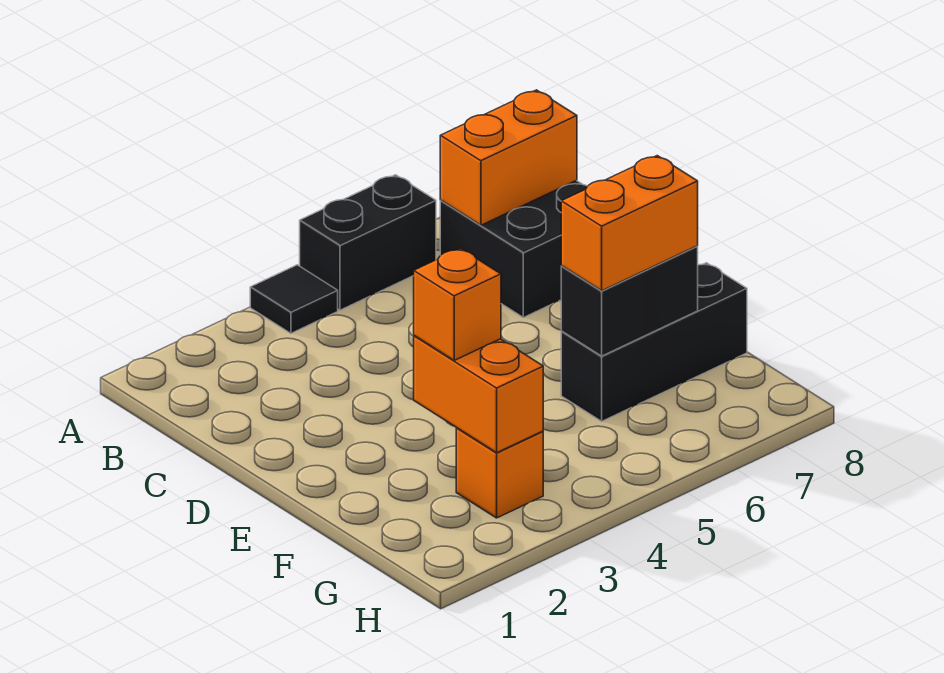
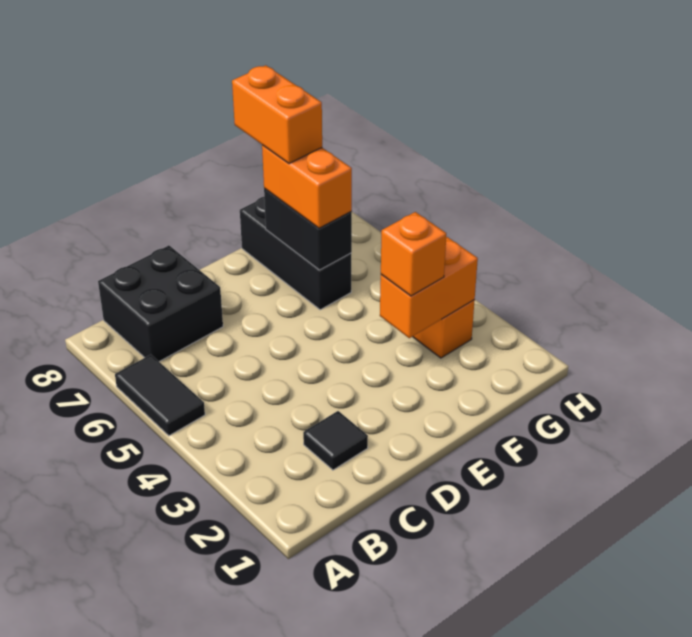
black tile A4 level 1 -> black tile C2 level 1
black brick A5:A6 level 1 -> black tile A5:A6 level 1
orange brick B7:B8 level 2 -> orange brick F7:F8 level 4

